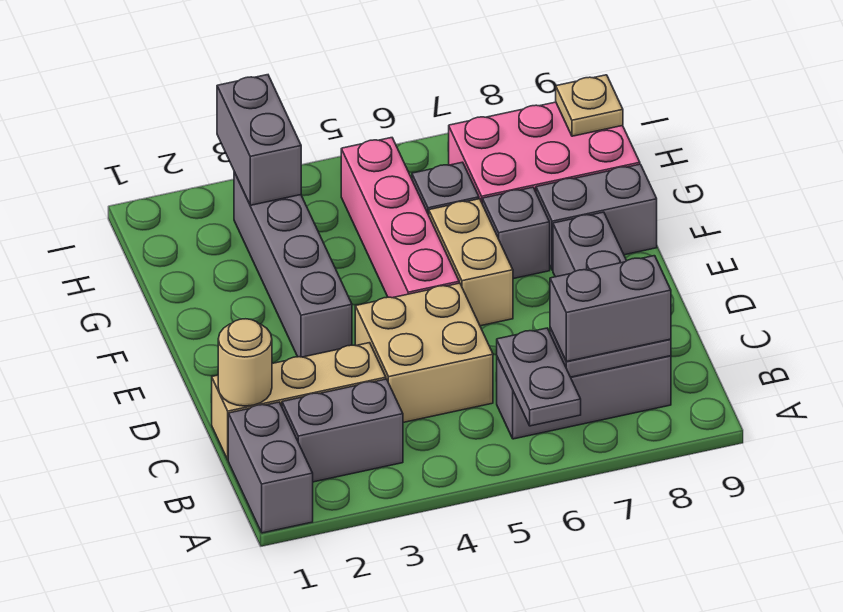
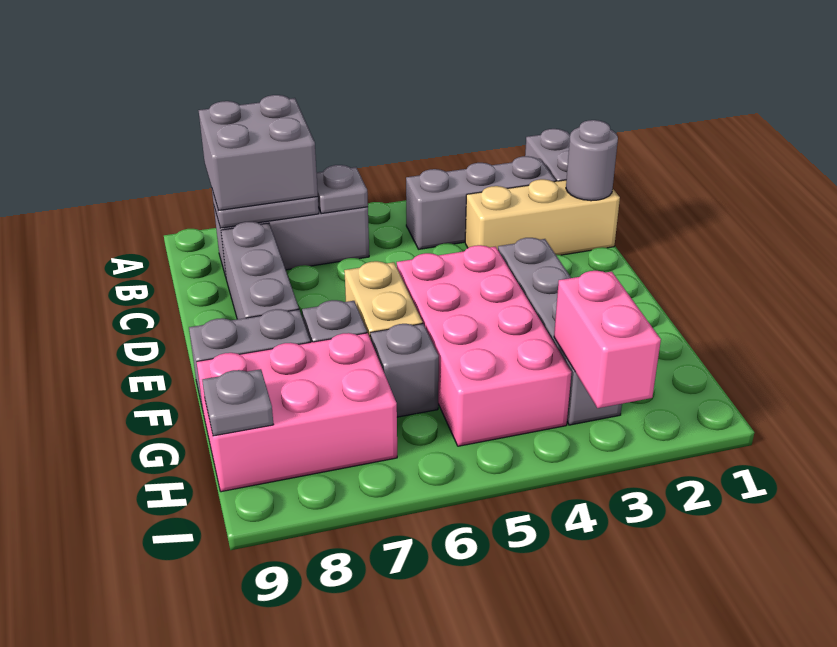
grey plate A6:B6 level 2 -> grey plate B6 level 2
grey brick B2:B3 level 1 -> grey brick B2:B4 level 1
grey brick B7:B8 level 3 -> grey brick A7:B8 level 3
tan round brick C1 level 2 -> grey round brick C1 level 2
tan brick C4:D5 level 1 -> none
pink brick E5:H5 level 1 -> pink brick E4:H5 level 1
grey brick H3:I3 level 2 -> pink brick H3:I3 level 2
tan plate H9 level 2 -> grey plate H9 level 2

